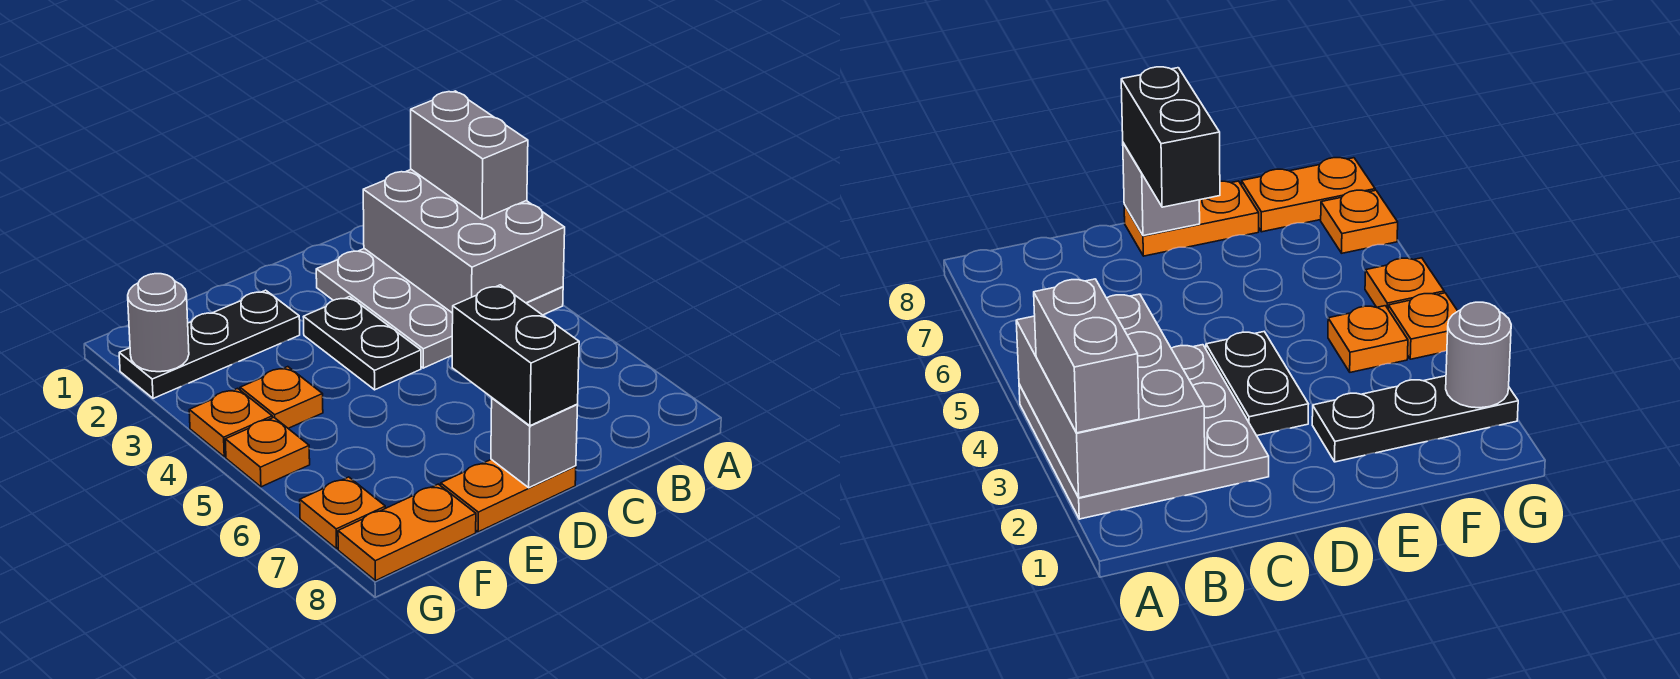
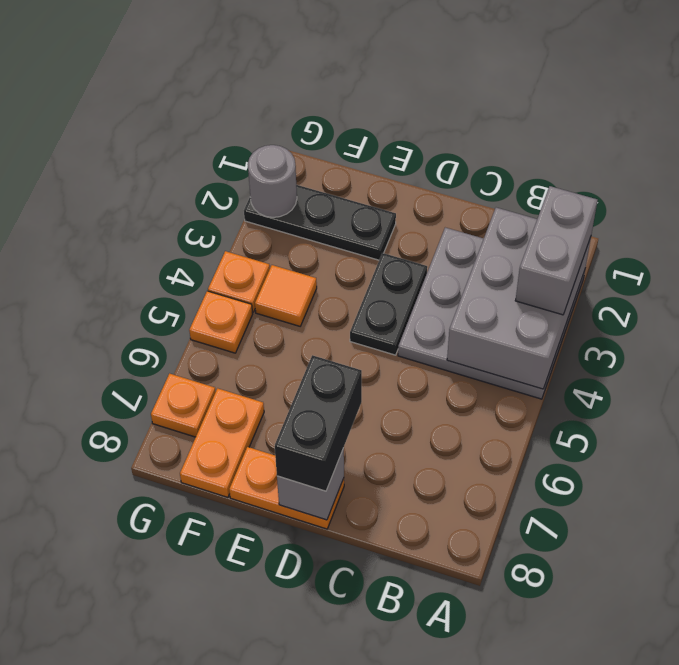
orange plate F4 level 1 -> orange tile F4 level 1
orange plate F8:G8 level 1 -> orange plate F7:F8 level 1

